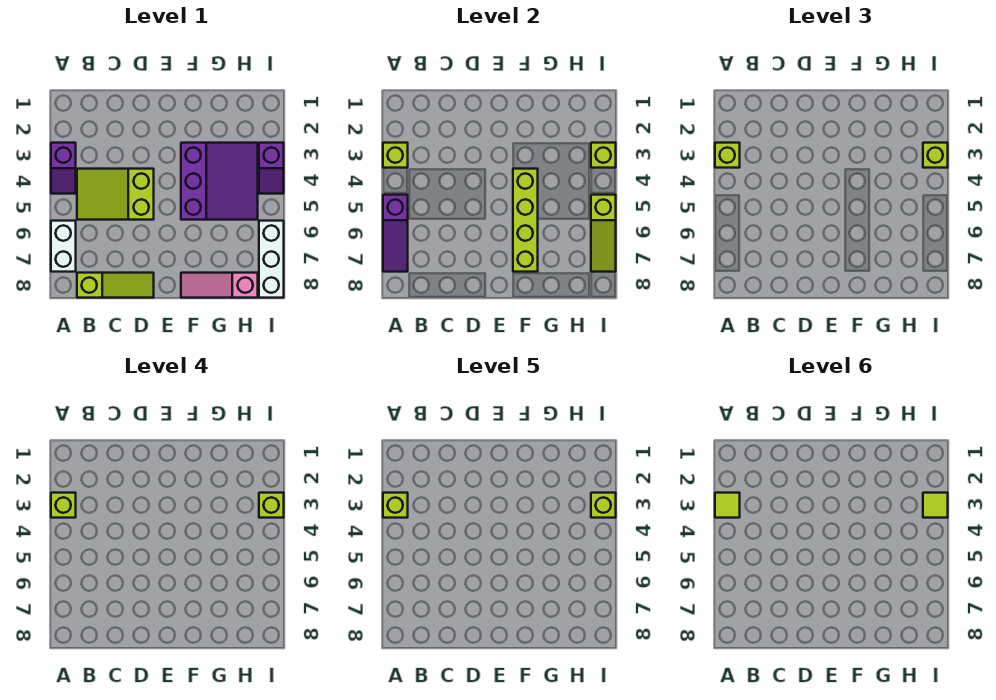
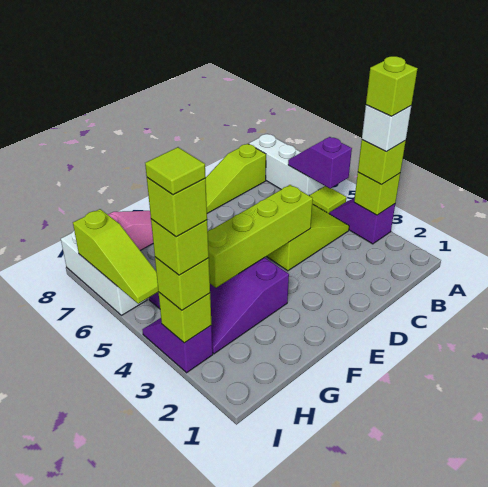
lime brick A3 level 4 -> white brick A3 level 4
lime tile A3 level 6 -> lime tile A5 level 1
purple slope A5:A7 level 2 top 5 -> purple slope A5:A6 level 2 top 5
white brick A6:A7 level 1 -> white brick A6:A8 level 1
lime brick F4:F7 level 2 -> lime brick D4:G4 level 2
lime slope I5:I7 level 2 top 5 -> lime slope I5:I7 level 2 top 7

